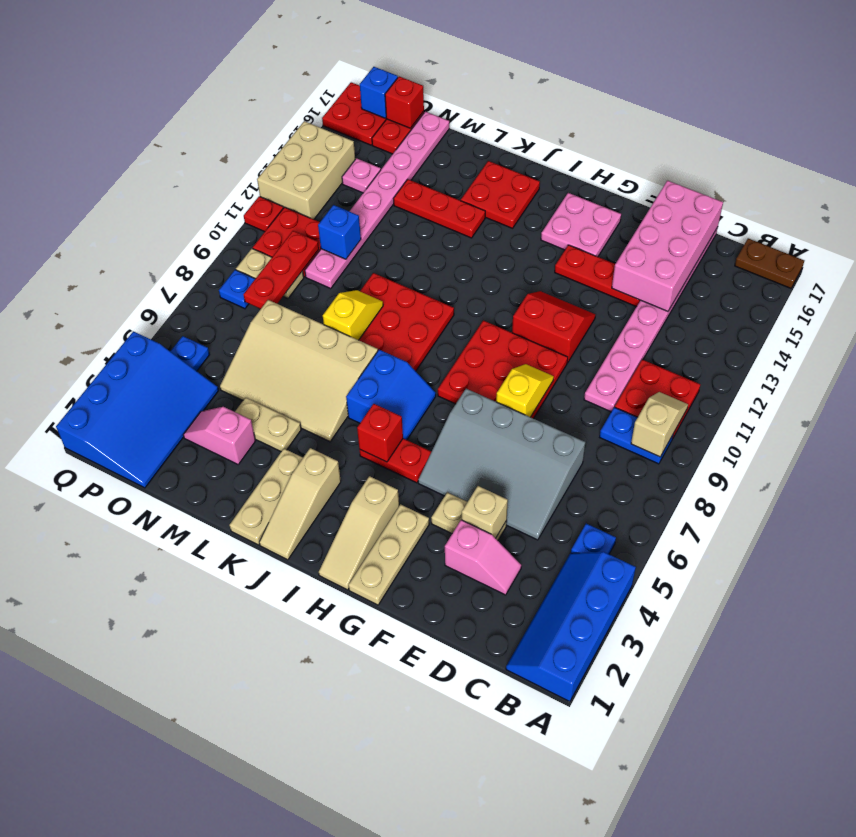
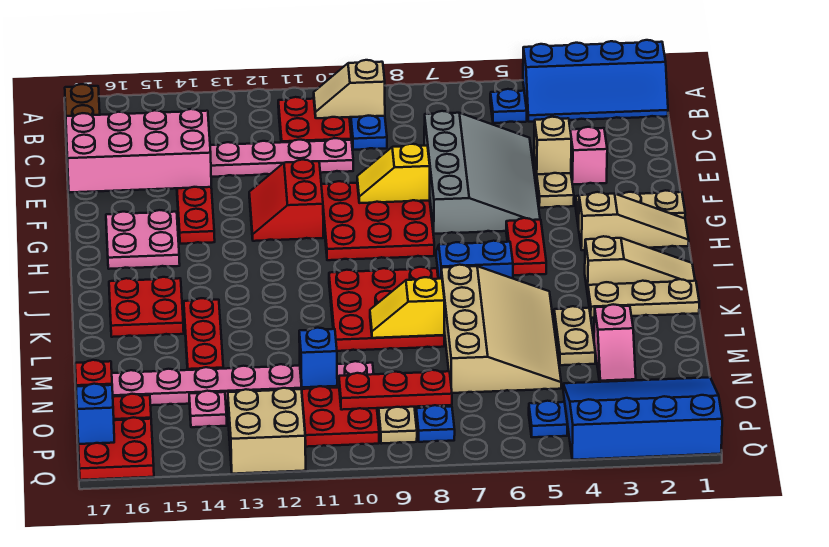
red brick I5 level 2 -> none
tan brick P12:Q14 level 1 -> tan brick P12:Q13 level 1
red plate Q11 level 1 -> none

